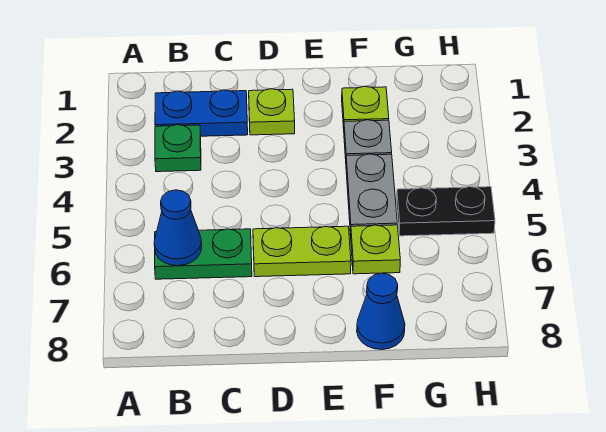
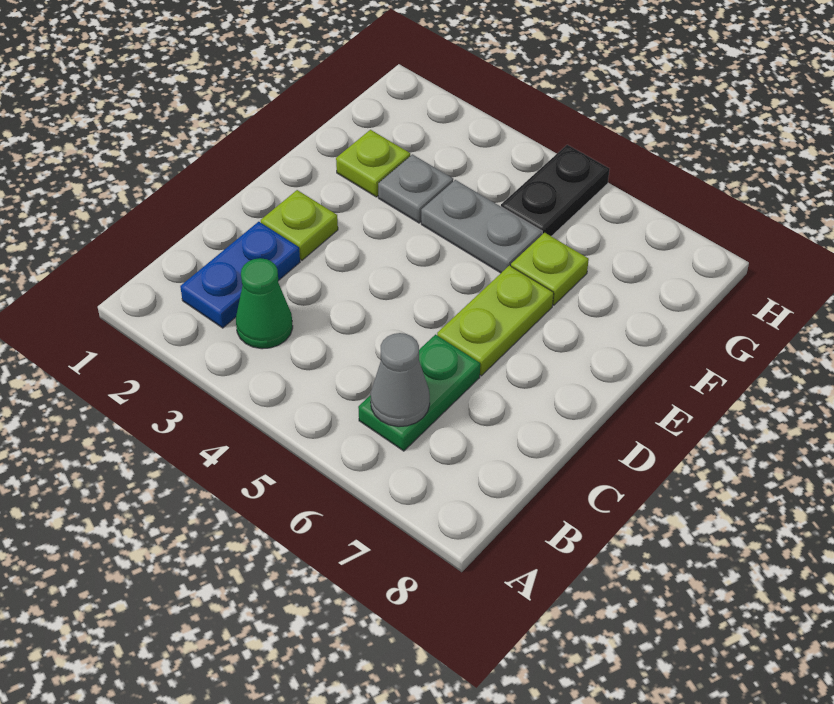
green plate B3 level 1 -> green cone B3 level 1
blue cone B6 level 2 -> grey cone B6 level 2
blue cone F8 level 1 -> none

